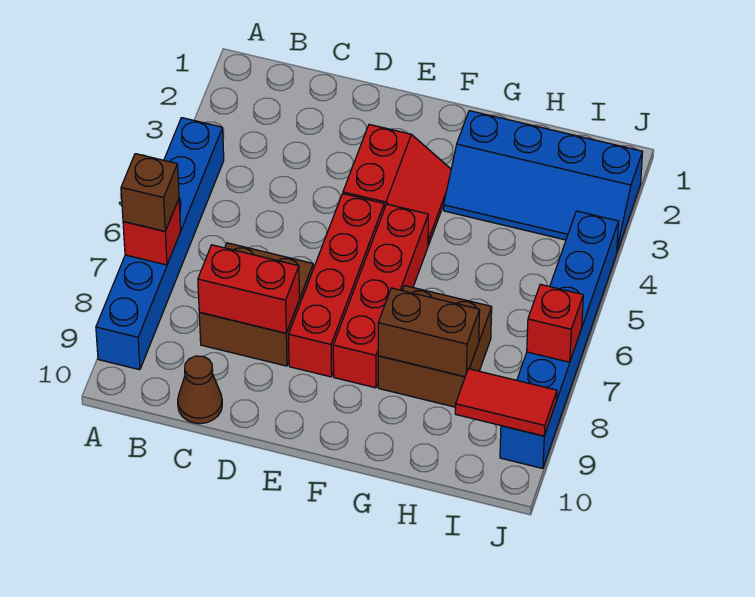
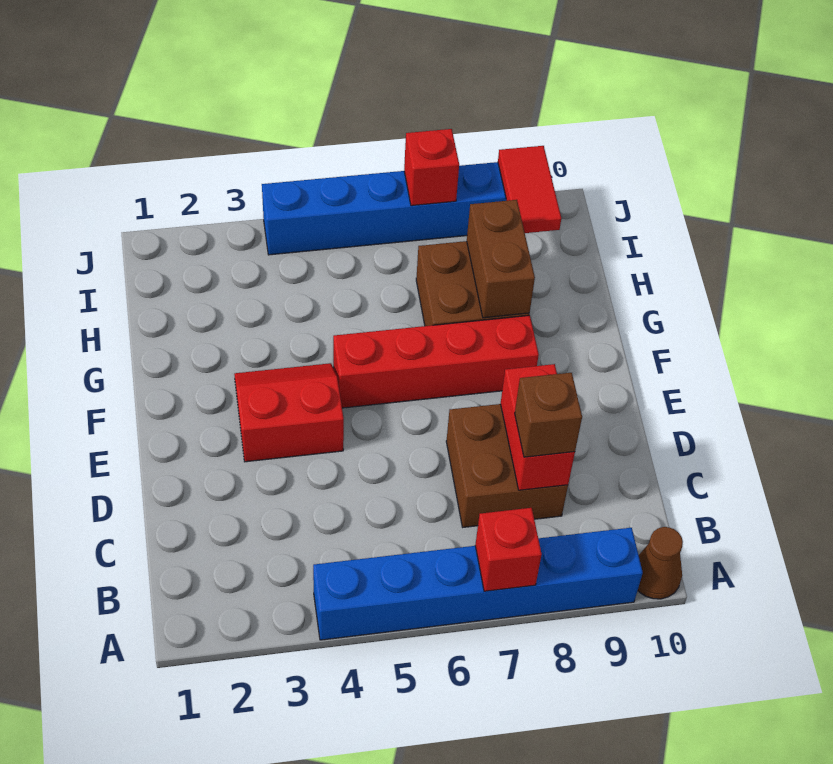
brown brick A7 level 3 -> brown brick C8 level 3
brown cone C10 level 1 -> brown cone A10 level 1
red brick E5:E8 level 1 -> none
blue slope G2:J3 level 1 top 2 -> none

